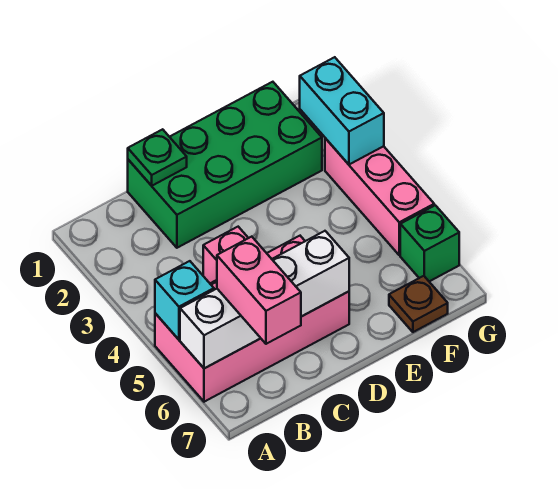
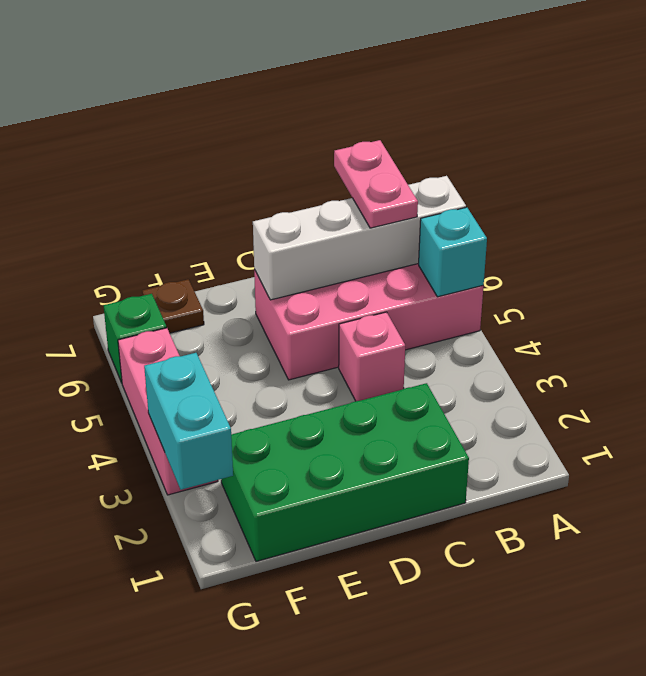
pink brick B6:B7 level 3 -> pink plate B6:B7 level 3
green plate C1 level 2 -> none

